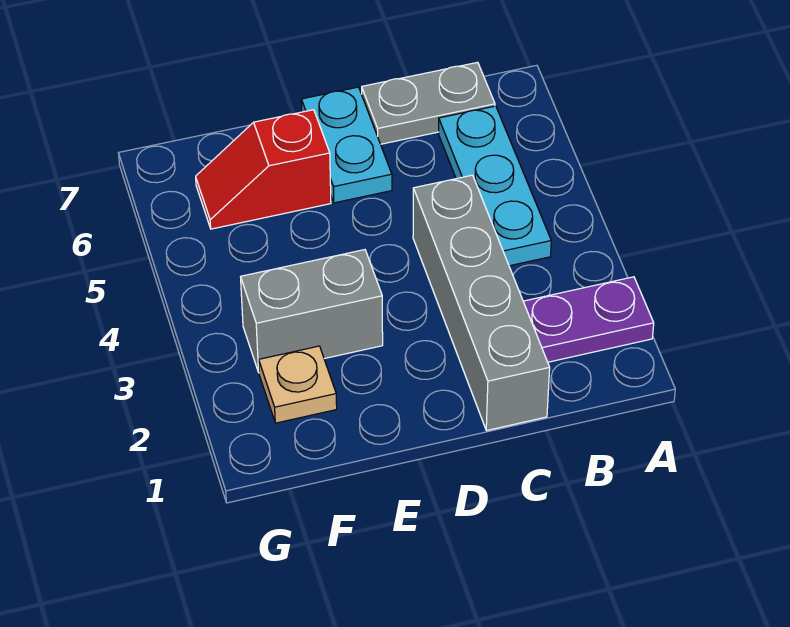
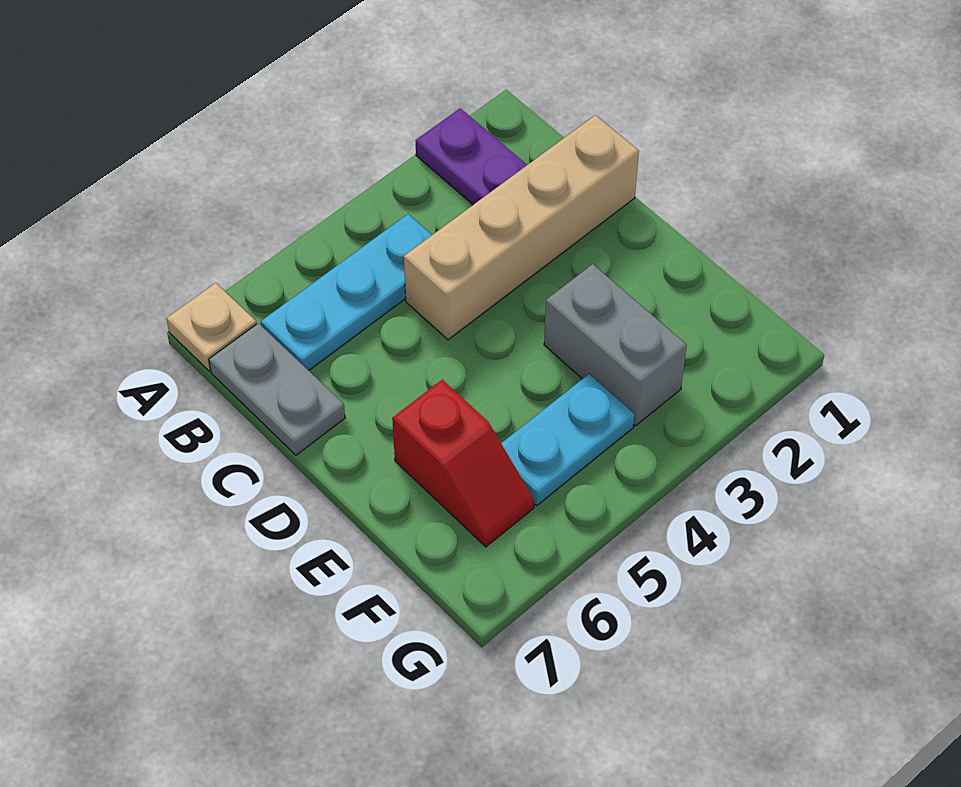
grey brick C1:C4 level 1 -> tan brick C1:C4 level 1
cyan plate D6:D7 level 1 -> cyan plate F4:F5 level 1
tan plate F2 level 1 -> tan plate A7 level 1

